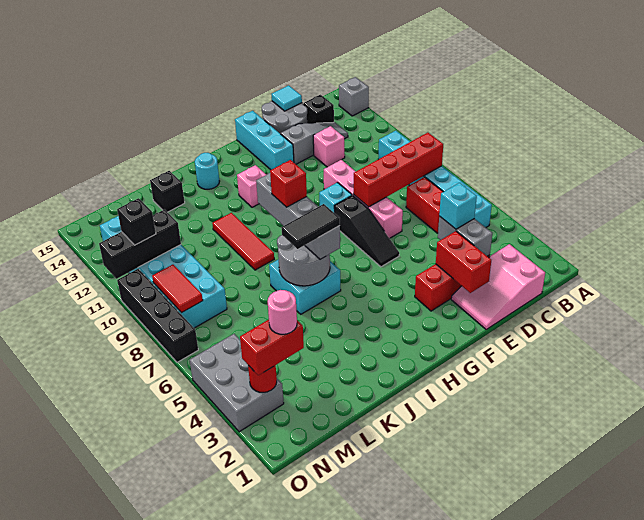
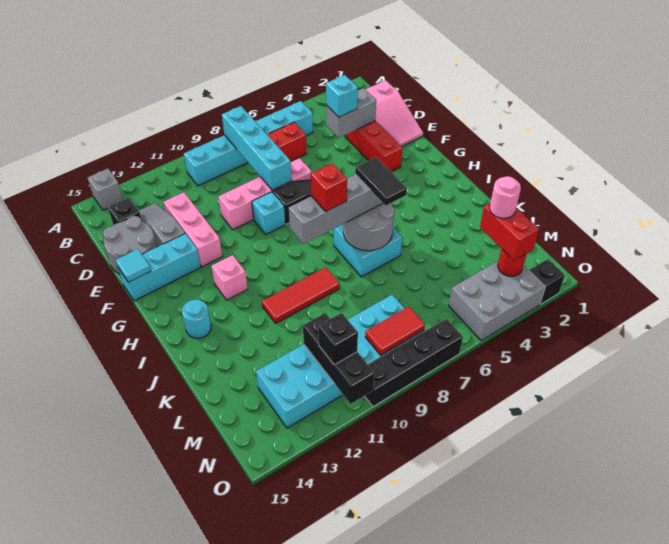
red brick B8:E8 level 2 -> cyan brick B8:E8 level 2
pink brick D12 level 1 -> pink brick D12:F12 level 1
cyan tile D15 level 2 -> cyan tile F15 level 2
red brick E2:E3 level 2 -> none
black brick K14 level 1 -> black brick O2 level 1

